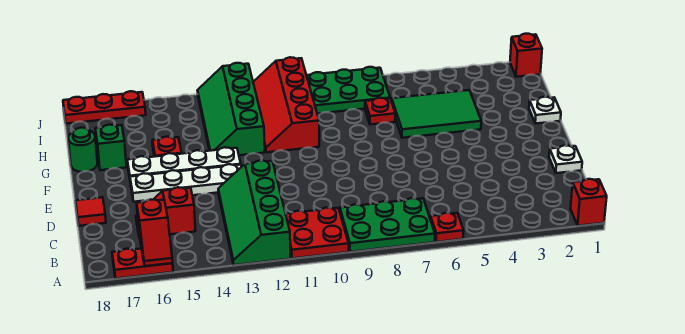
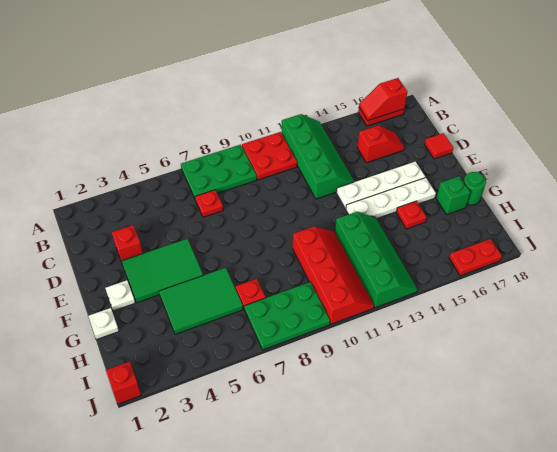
red brick A1 level 1 -> red brick D3 level 1
red plate A6 level 1 -> red plate C7 level 1
red slope A16:B16 level 2 top B -> red slope A16:A17 level 2 top 17
white plate D1 level 1 -> white plate F2 level 1
none -> green tile E3:F5 level 1
red plate J16:J18 level 1 -> red plate J16:J17 level 1

